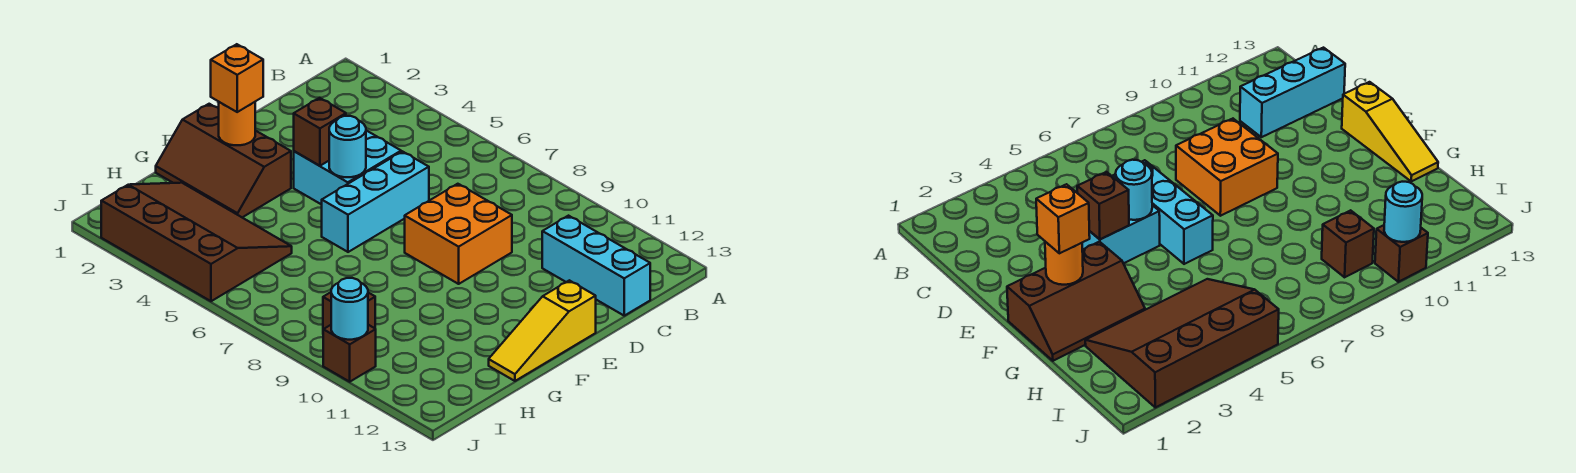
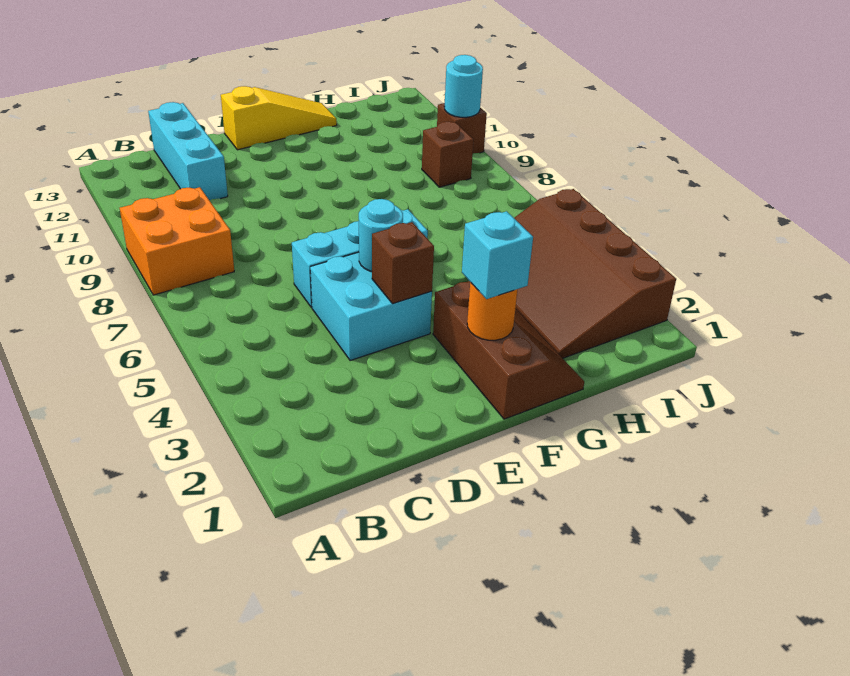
orange brick D8:E9 level 1 -> orange brick A8:B9 level 1
orange brick F2 level 3 -> cyan brick F2 level 3

